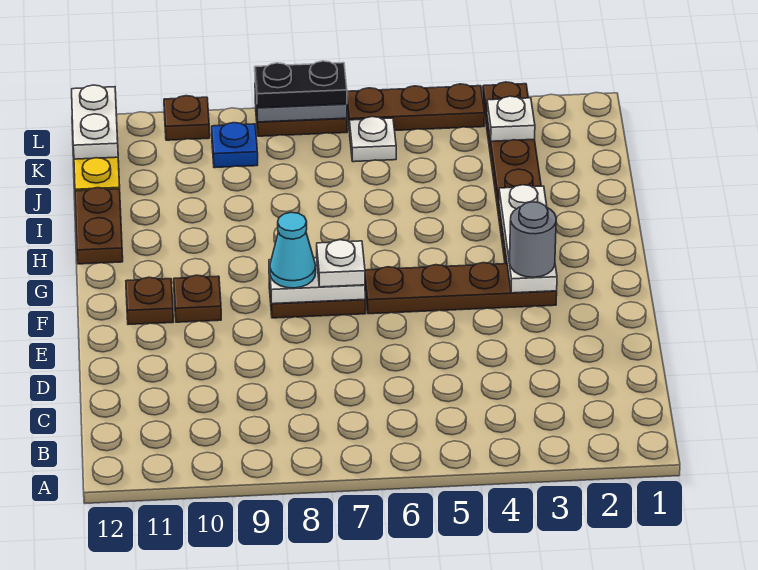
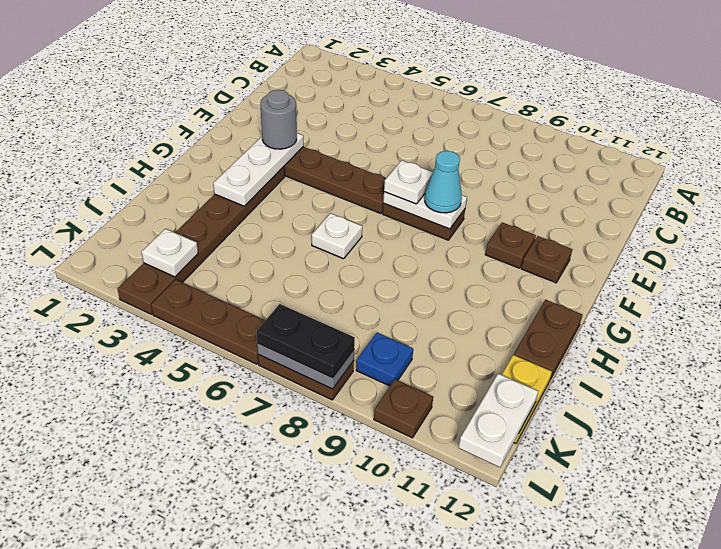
white plate K6 level 1 -> white plate H6 level 1

